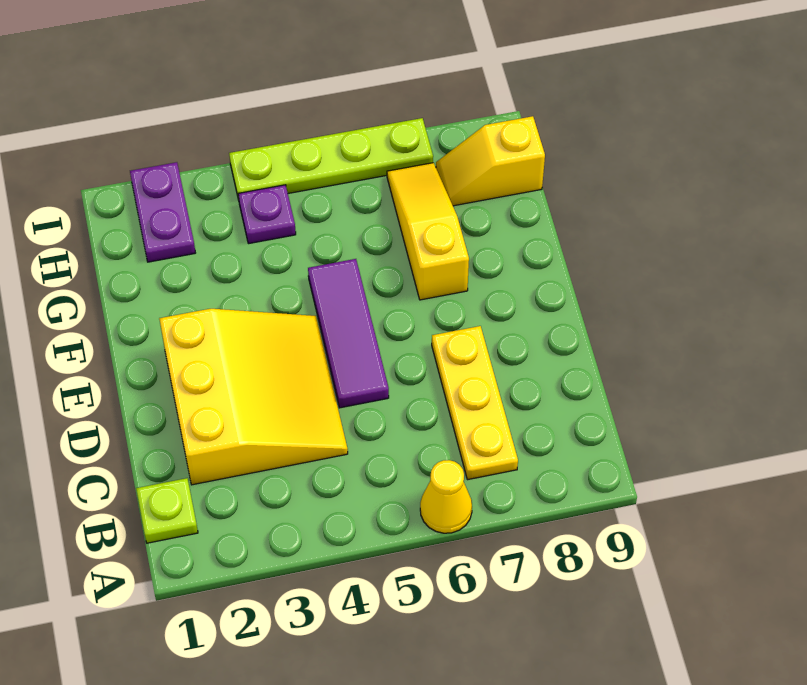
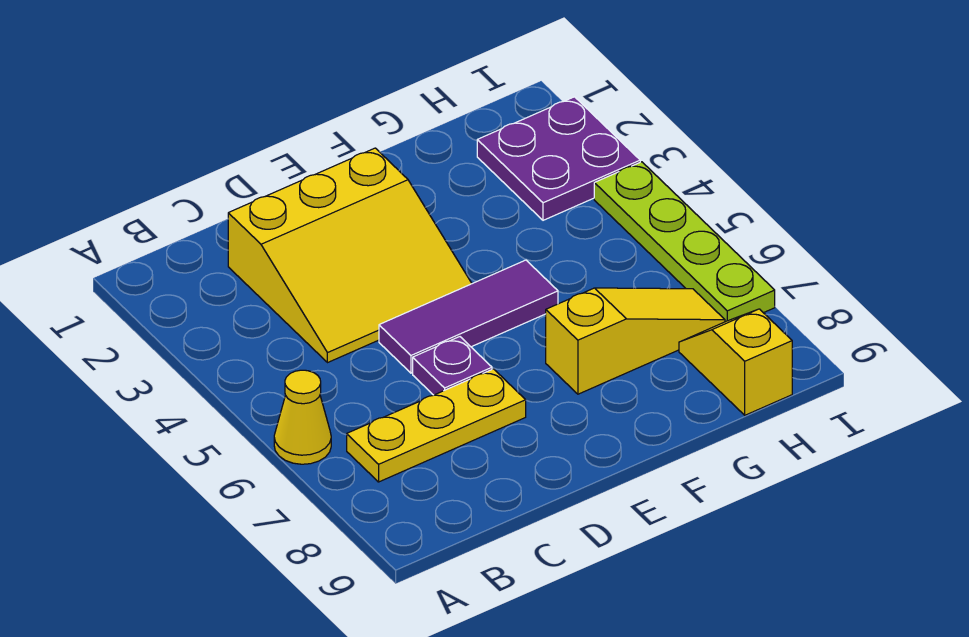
lime plate B1 level 1 -> none
purple plate H2:I2 level 1 -> purple plate H2:I3 level 1
purple plate H4 level 1 -> purple plate D6 level 1

